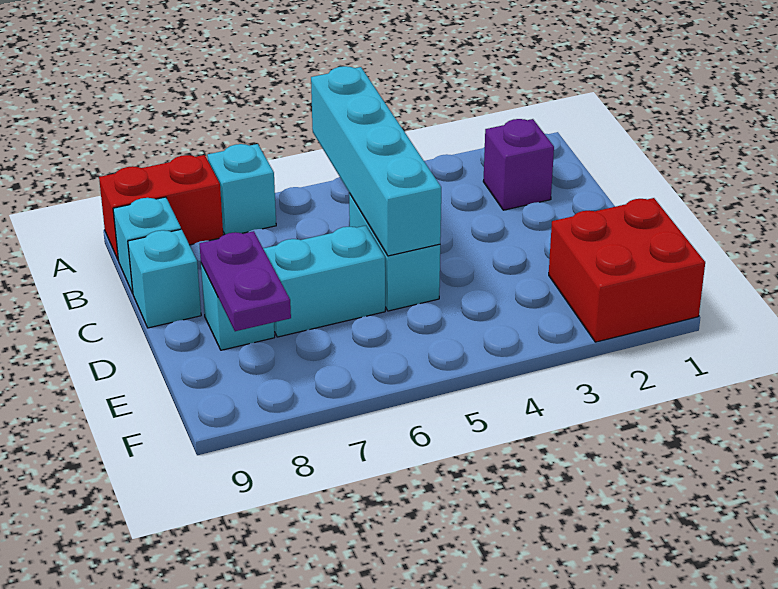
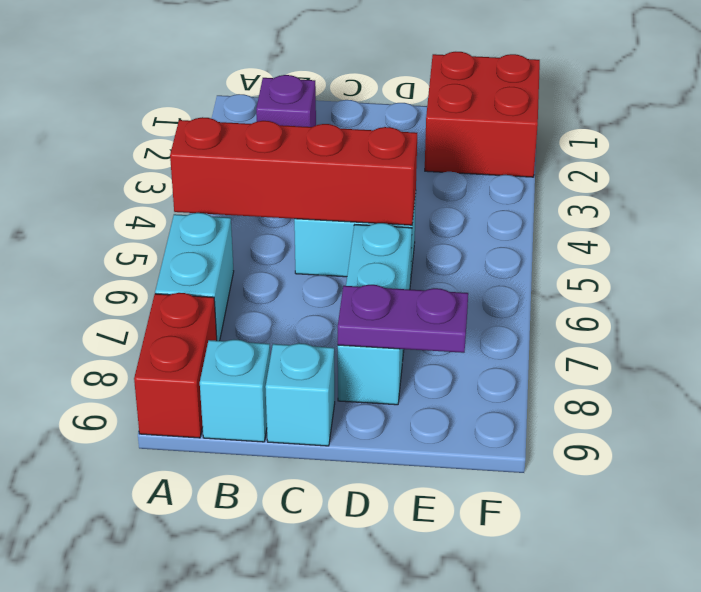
cyan brick A5:D5 level 2 -> red brick A5:D5 level 2
cyan brick A7 level 1 -> cyan brick A6:A7 level 1

